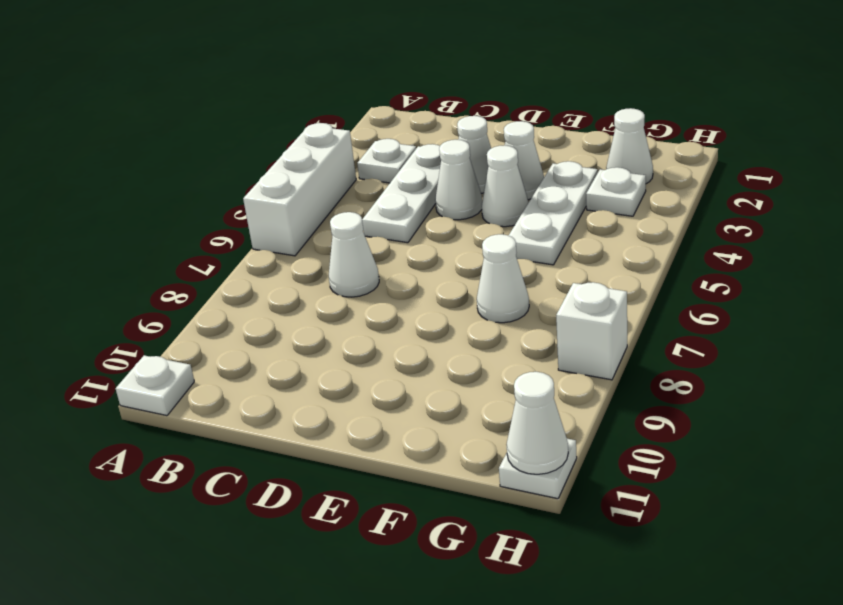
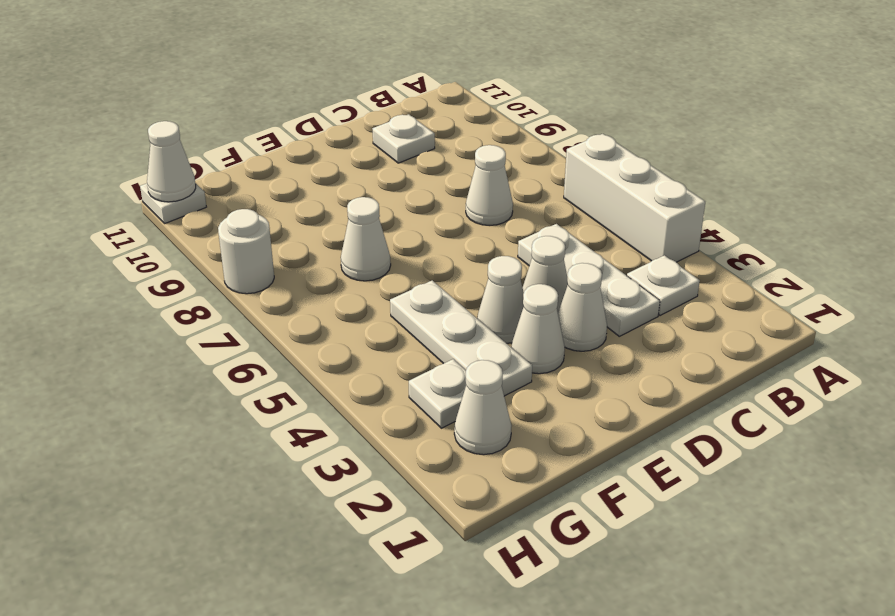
white plate A11 level 1 -> white plate C10 level 1
white brick H8 level 1 -> white round brick H8 level 1

